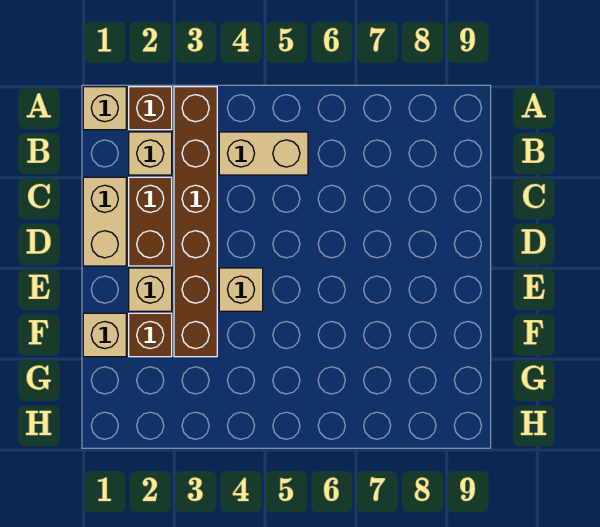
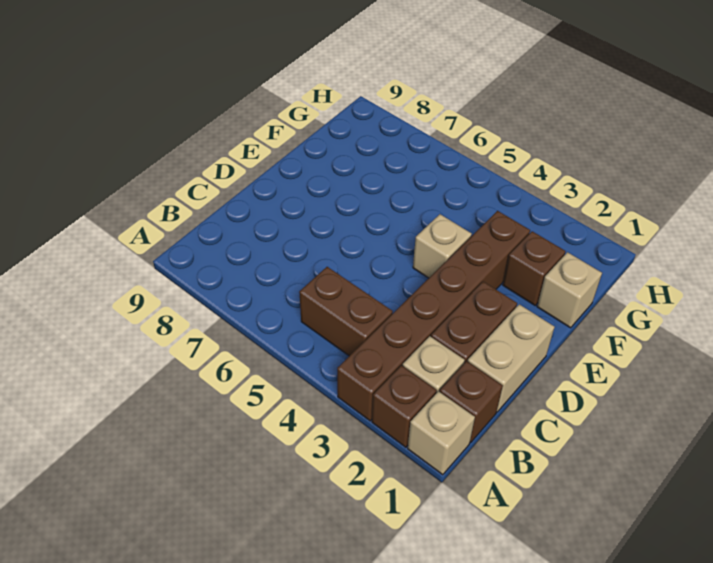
none -> brown brick B1 level 1
tan brick B4:B5 level 1 -> brown brick B4:B5 level 1
tan brick E2 level 1 -> none

